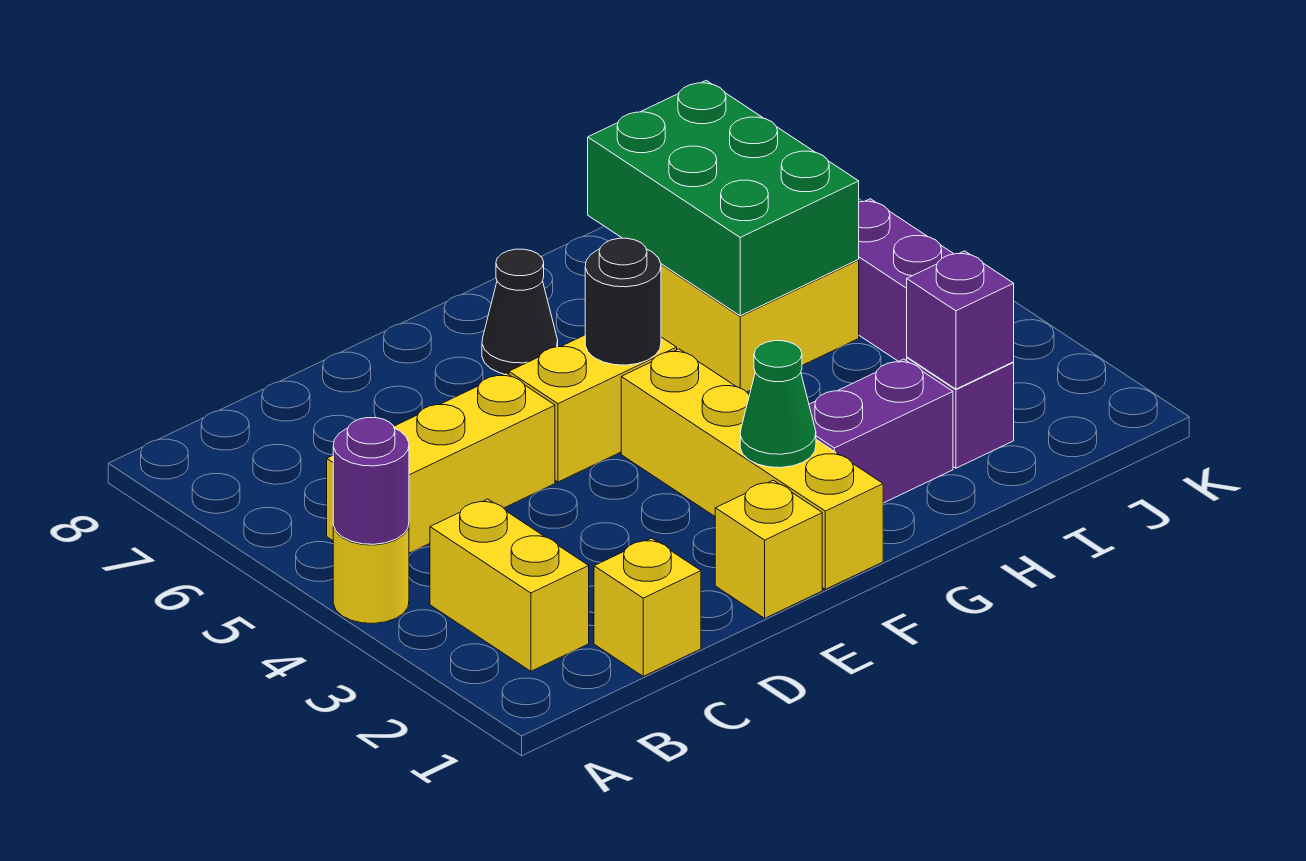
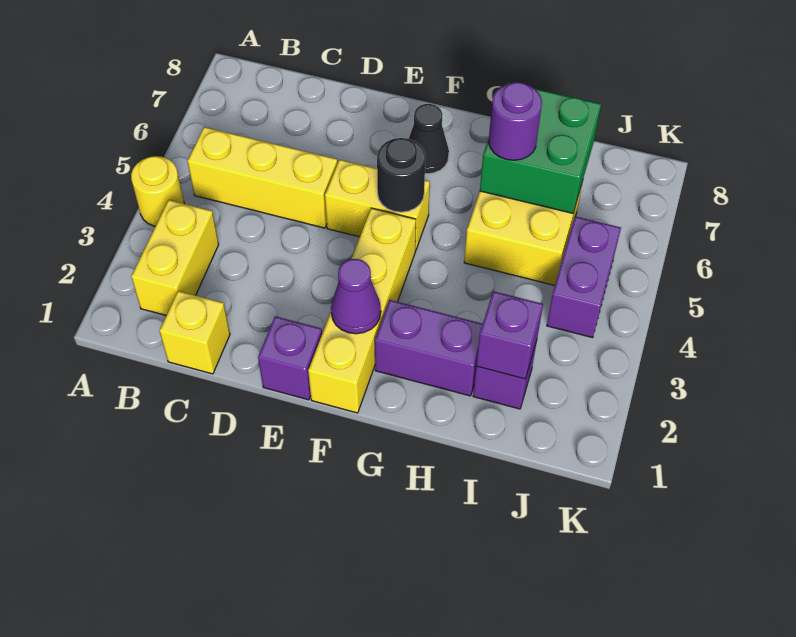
purple round brick A4 level 2 -> purple round brick H6 level 3
yellow brick E1 level 1 -> purple brick E1 level 1
green cone F2 level 2 -> purple cone F2 level 2
green brick H5:I7 level 2 -> green brick H6:I7 level 2

